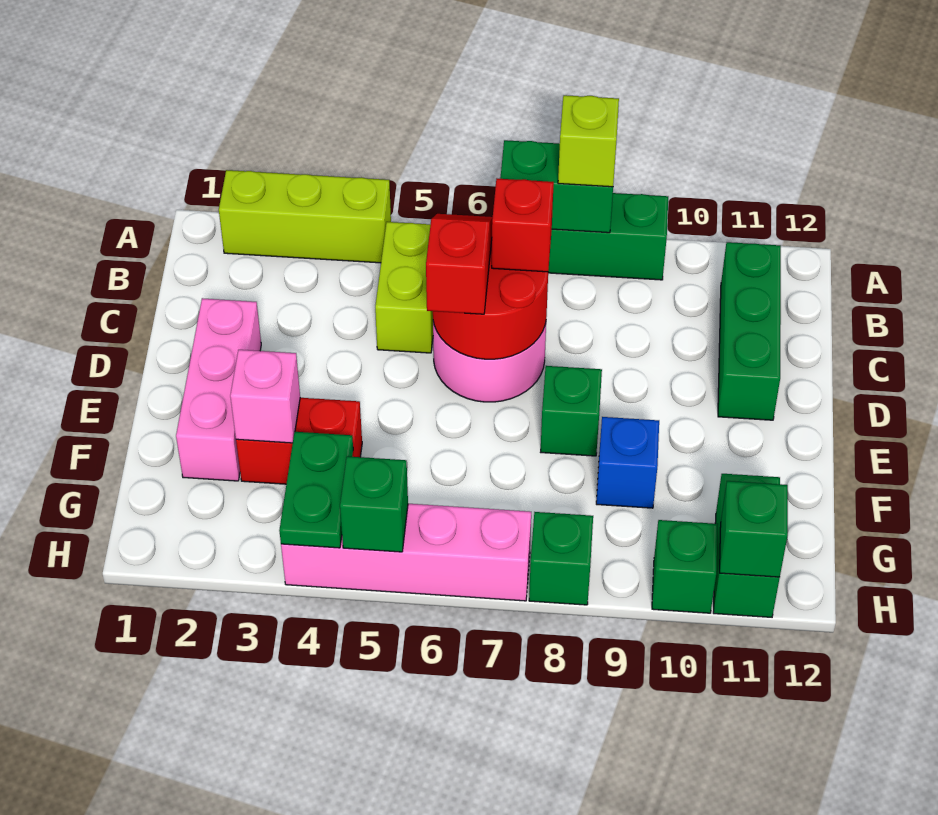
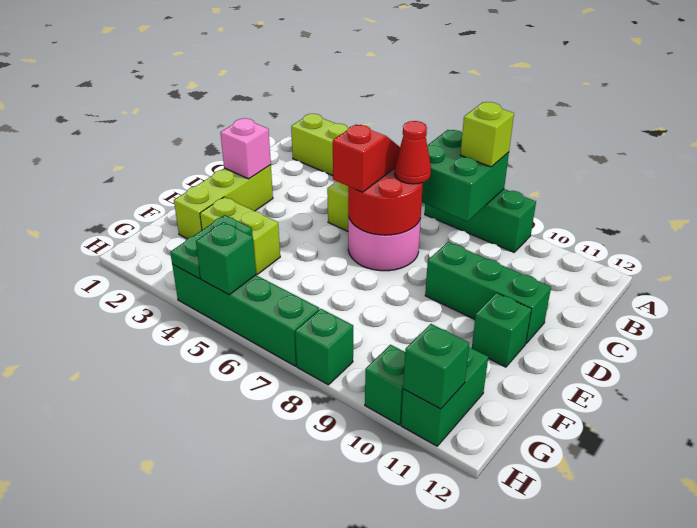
green brick A7:A8 level 2 -> green brick A7:B8 level 2
green brick B11:D11 level 1 -> green brick D9:D11 level 1
red brick C7 level 3 -> red cone C7 level 3
pink brick D2:F2 level 1 -> lime brick D2:F2 level 1
green brick E8 level 1 -> green brick E11 level 1
red brick F3:F4 level 1 -> lime brick F3:F4 level 1
pink brick F3 level 2 -> pink brick D2 level 2
blue brick F9 level 1 -> none
pink brick H4:H7 level 1 -> green brick H4:H7 level 1

